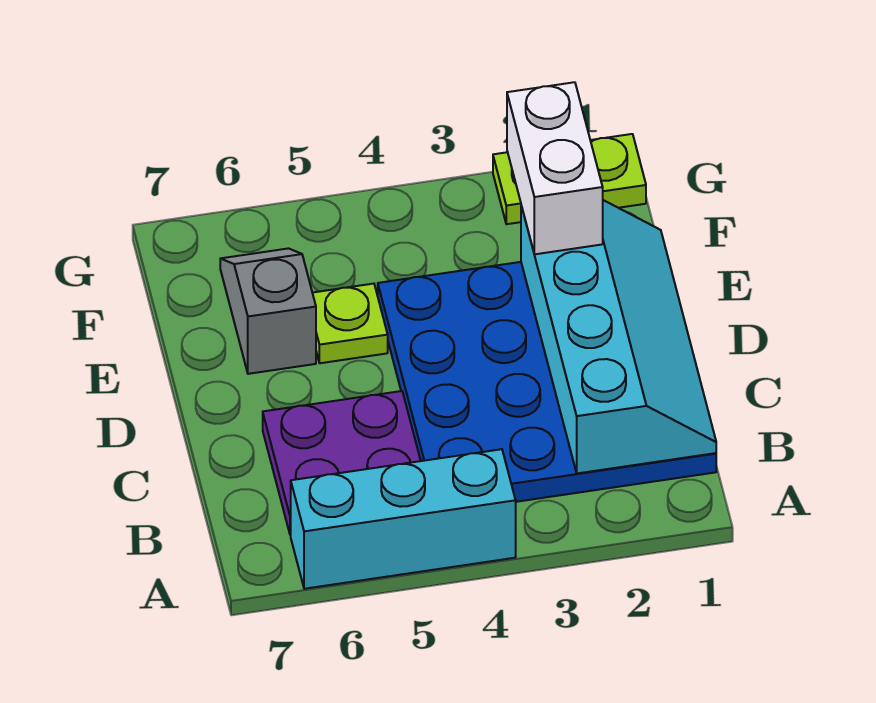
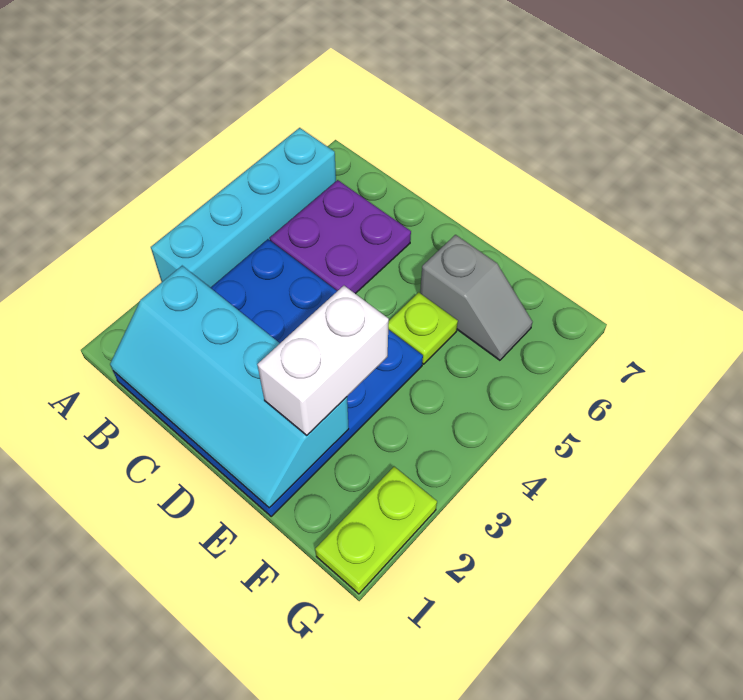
cyan brick A4:A6 level 1 -> cyan brick A3:A6 level 1
white brick E2:F2 level 3 -> white brick E2:E3 level 3

